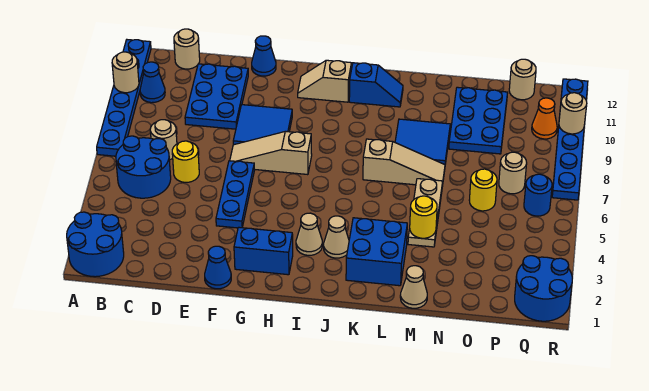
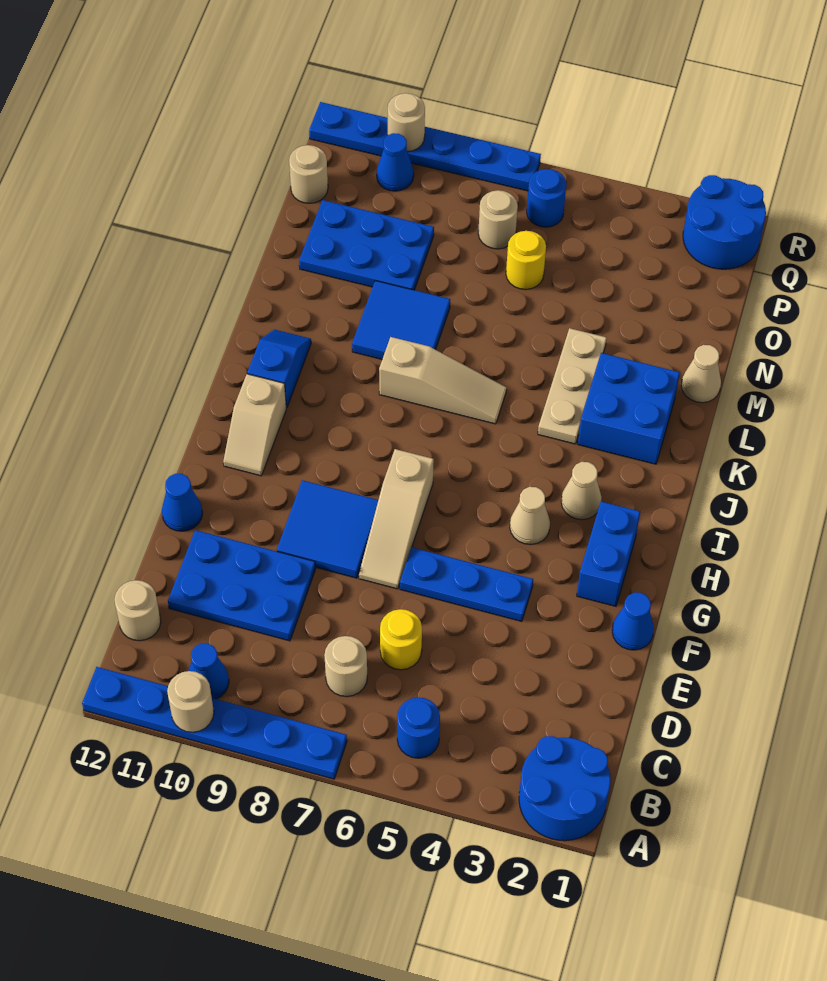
blue round brick B5:C6 level 1 -> blue round brick B5 level 1
tan cone J3 level 1 -> tan cone H4 level 1
tan slope K7:M7 level 1 top K -> tan slope K6:K8 level 1 top 8
tan plate M4:M6 level 1 -> tan plate K4:M4 level 1
yellow round brick M4 level 2 -> none
orange cone Q10 level 1 -> blue cone Q10 level 1

